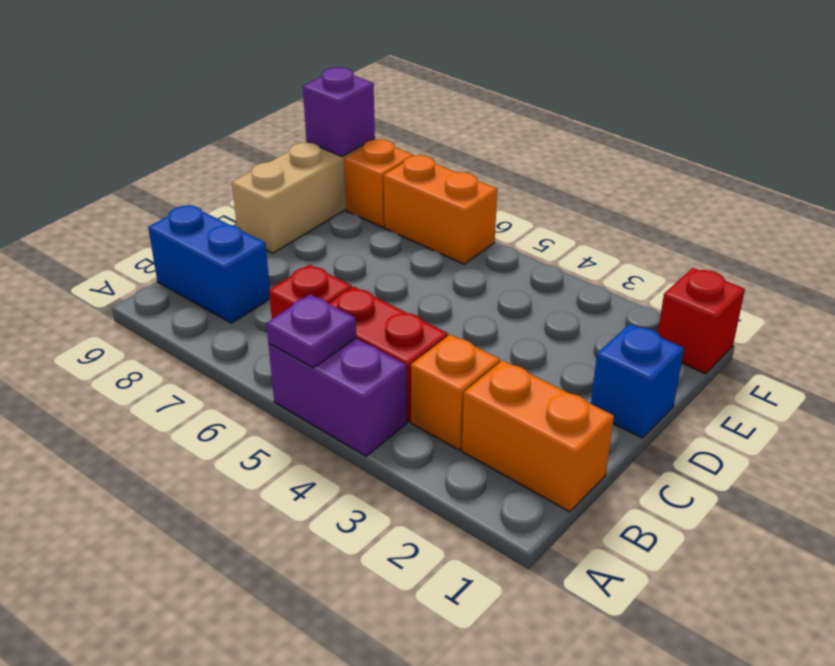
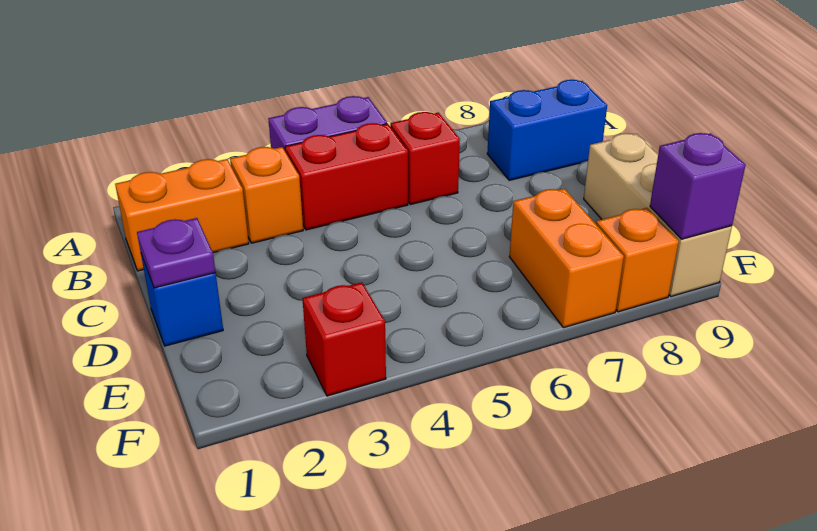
purple plate A5 level 2 -> purple plate D1 level 2
red brick F1 level 1 -> red brick F3 level 1
orange brick F6:F7 level 1 -> orange brick E7:F7 level 1

